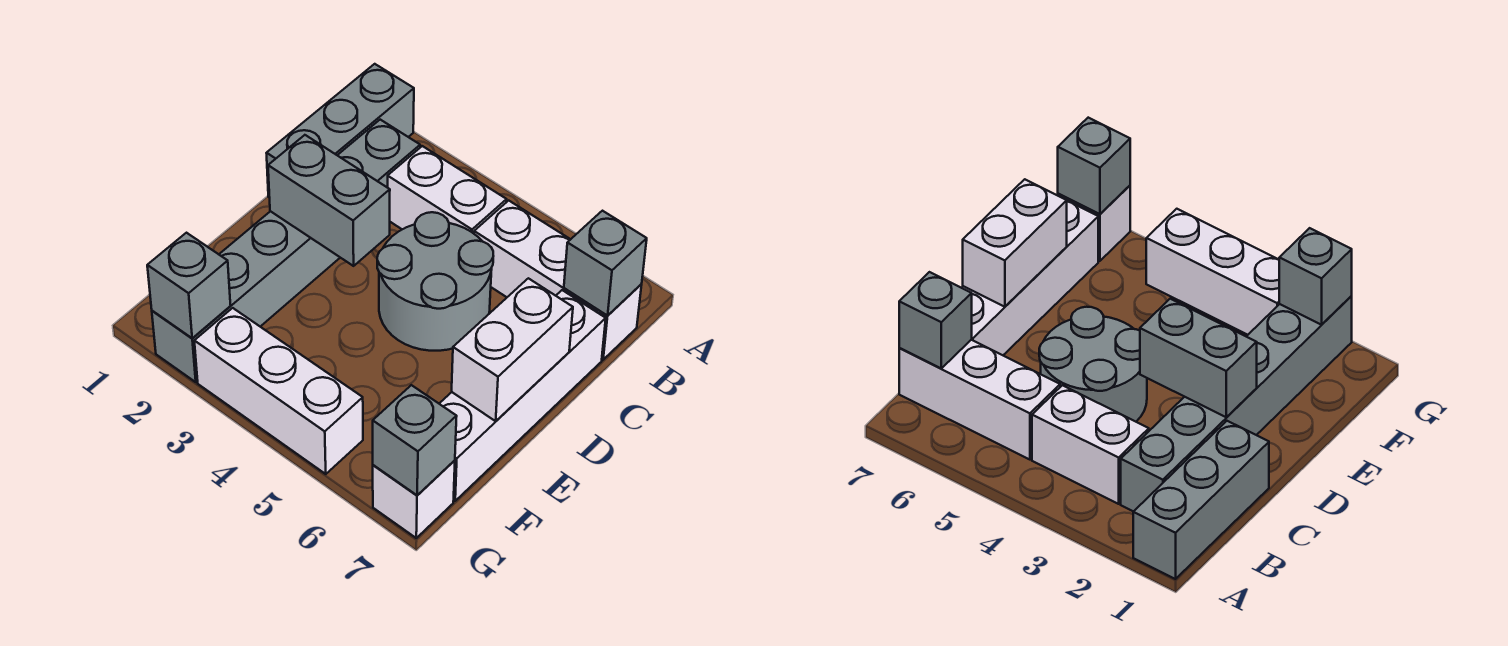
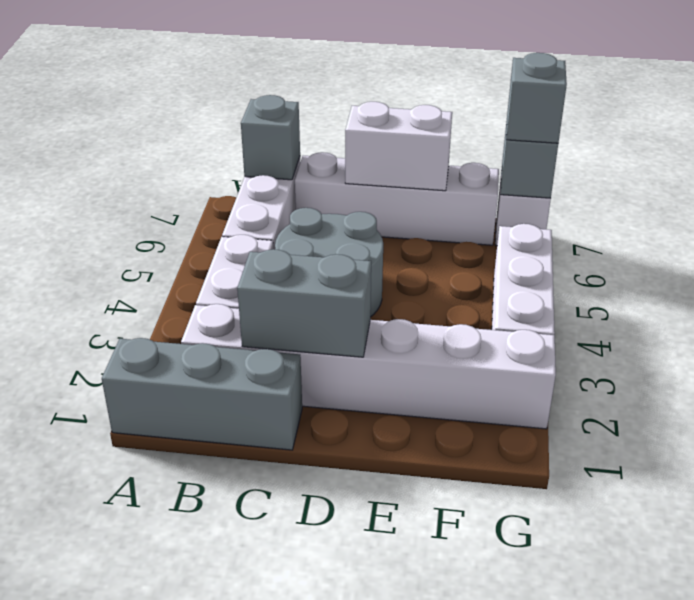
grey brick B2:G2 level 1 -> white brick B2:G2 level 1
grey brick D2:D3 level 2 -> grey brick C2:D2 level 2
grey brick G2 level 2 -> grey brick G7 level 3

